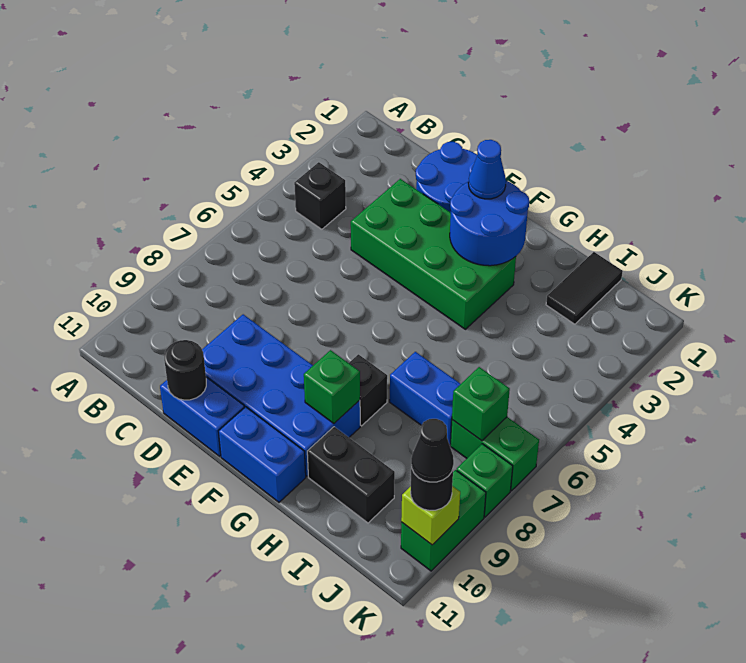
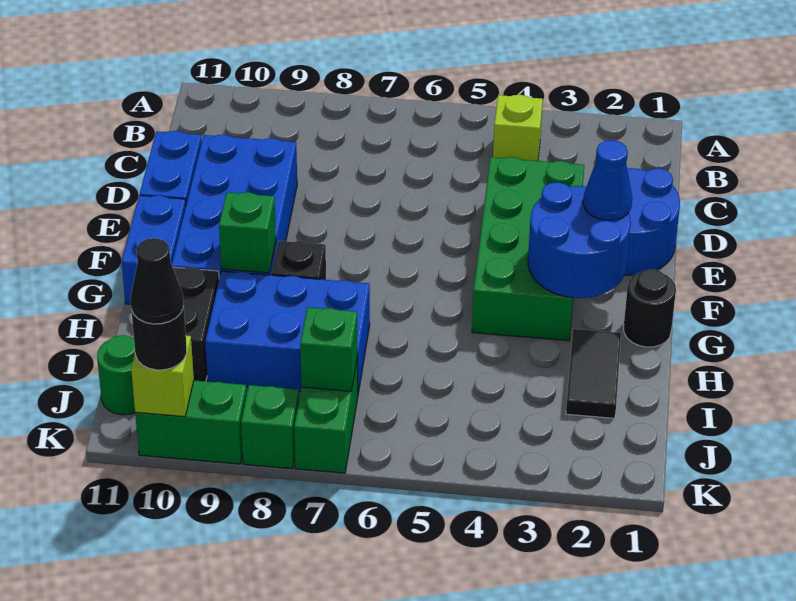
black brick B4 level 1 -> lime brick B4 level 1
black round brick D11 level 2 -> black round brick G1 level 1
blue brick H7:I7 level 1 -> blue brick H7:I9 level 1
black tile I1:I2 level 1 -> black tile H2:I2 level 1
none -> green round brick J11 level 1

